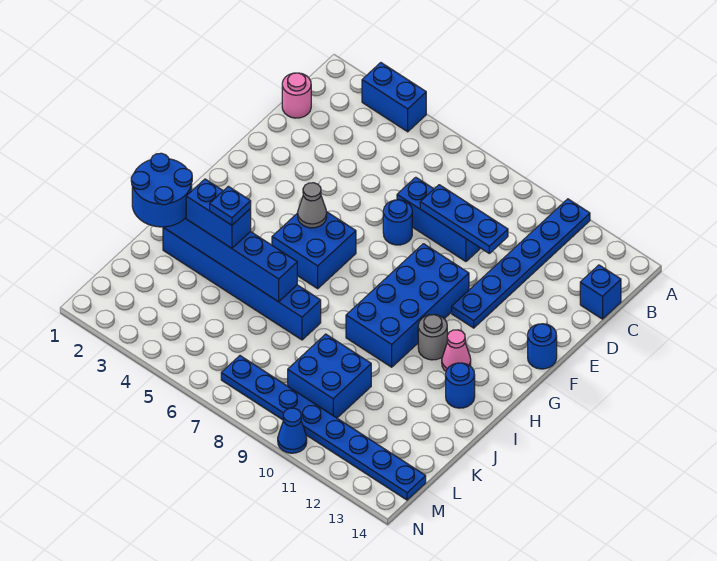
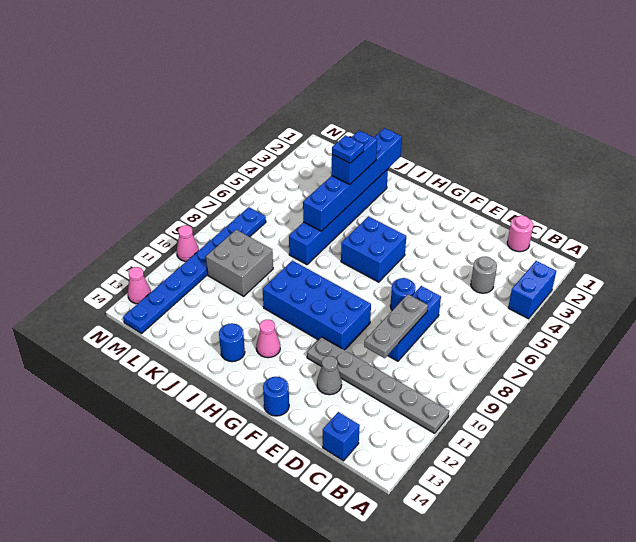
blue plate A11:F11 level 1 -> grey plate A11:F11 level 1
blue plate D8:D10 level 2 -> grey plate D8:D10 level 2
grey cone G5 level 2 -> grey cone E12 level 1
grey round brick H11 level 1 -> grey round brick C4 level 1
blue round brick J1:K2 level 3 -> none
blue brick K9:L10 level 1 -> grey brick K9:L10 level 1
blue cone N10 level 1 -> pink cone N10 level 1
none -> pink cone N13 level 1

